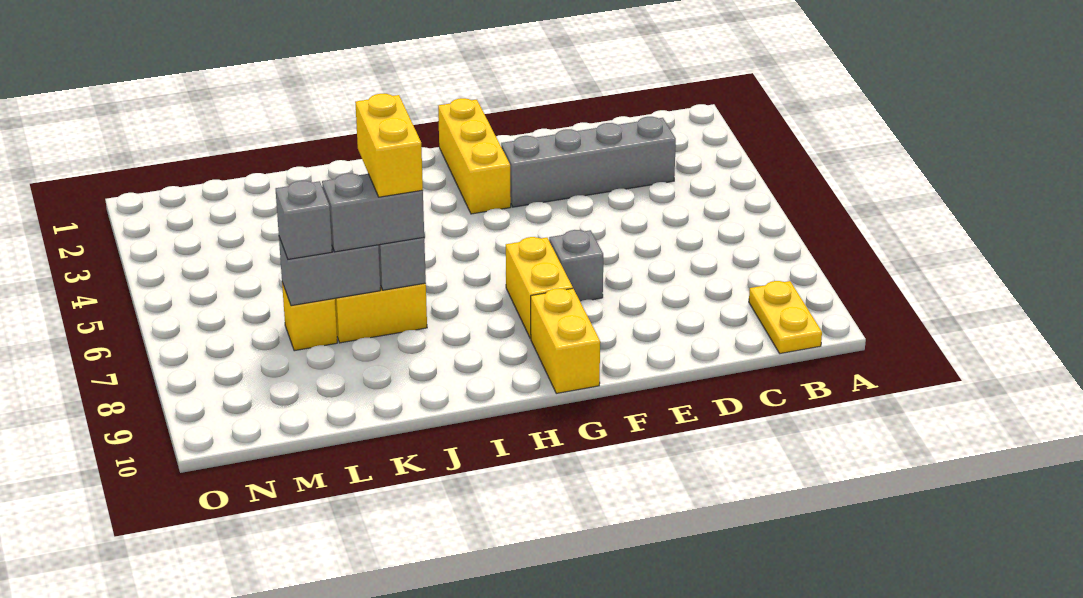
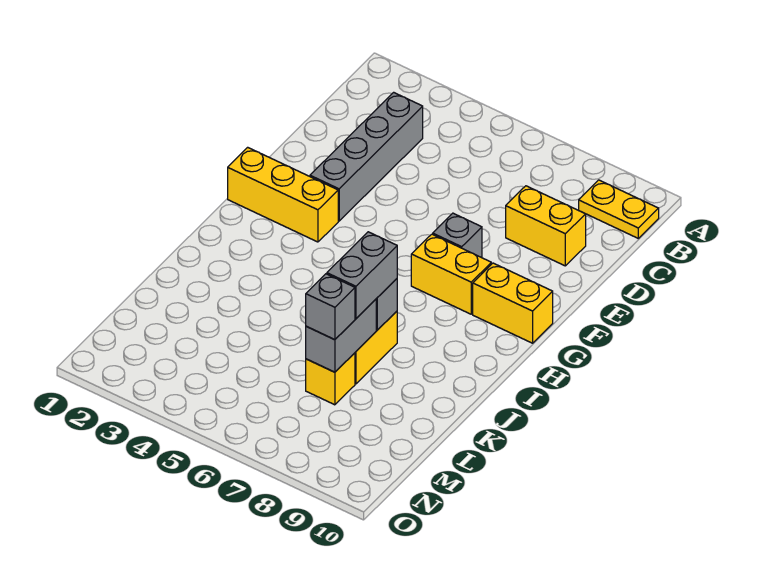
yellow brick J6:J7 level 4 -> yellow brick D8:D9 level 1

